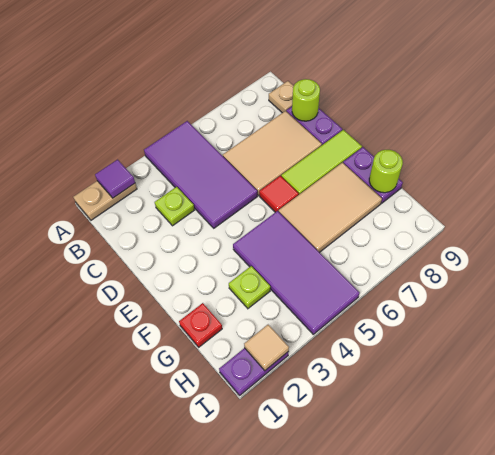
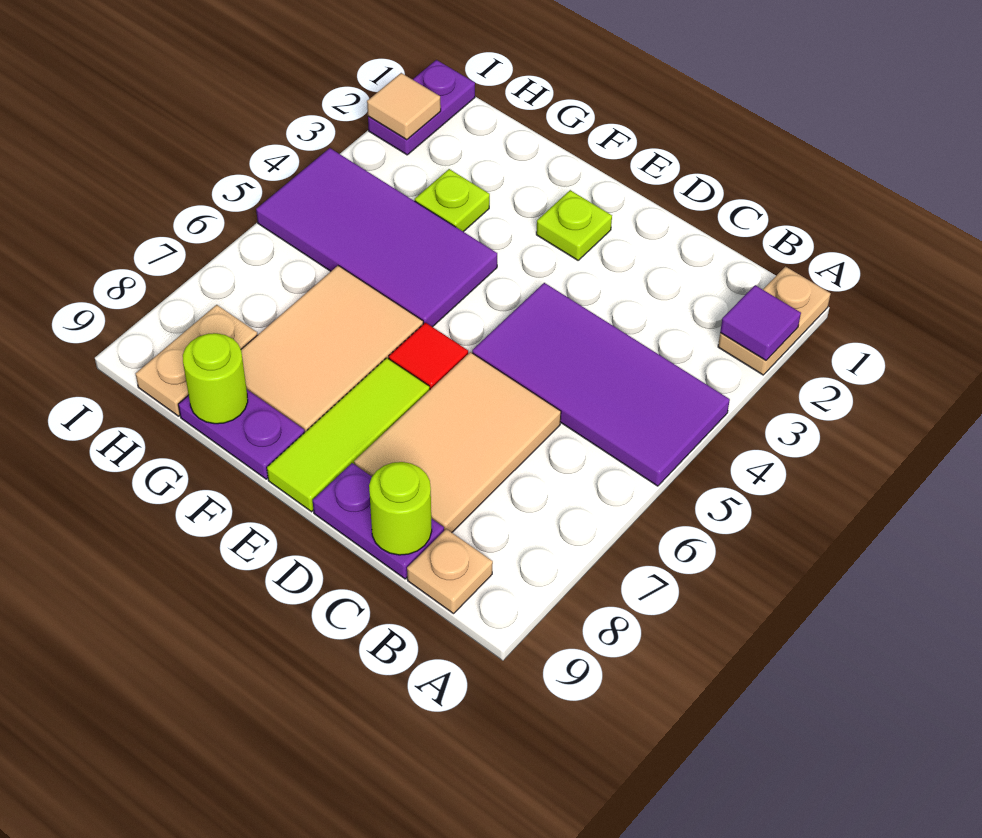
lime plate C3 level 1 -> lime plate E2 level 1
red plate G1 level 1 -> none
none -> tan plate H8:H9 level 1

